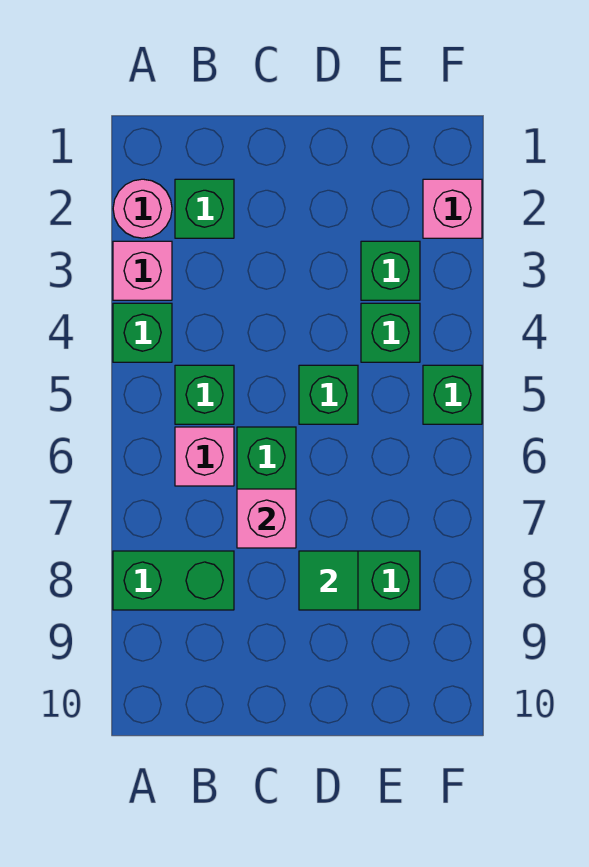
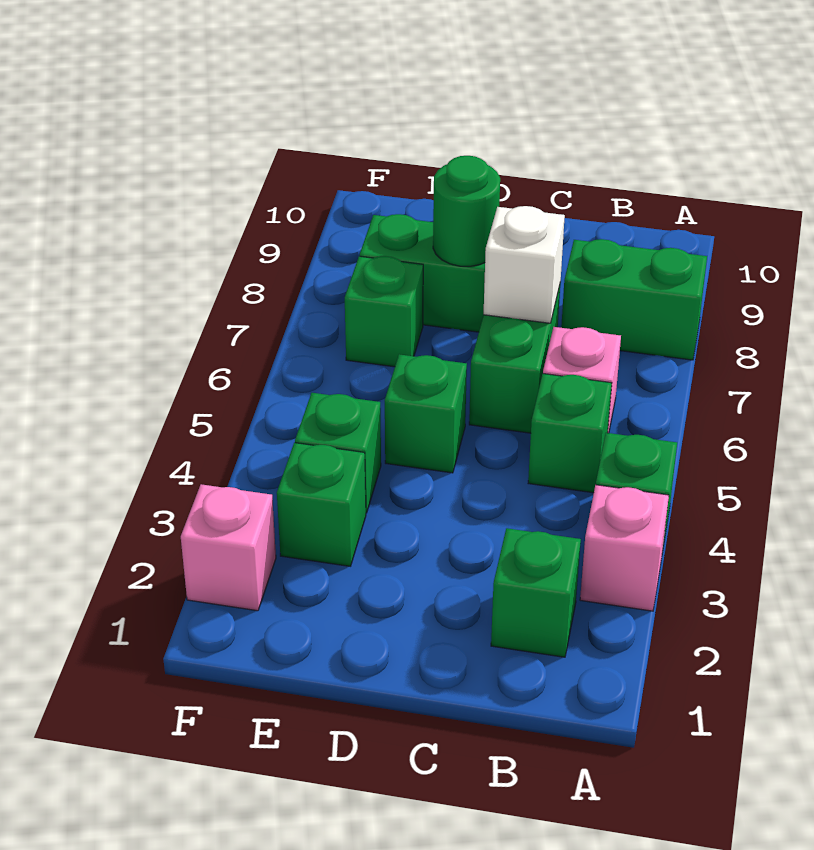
pink round brick A2 level 1 -> none
pink brick C7 level 2 -> white brick C7 level 2
green tile D8 level 2 -> green round brick D8 level 2
green brick F5 level 1 -> green brick E7 level 1

